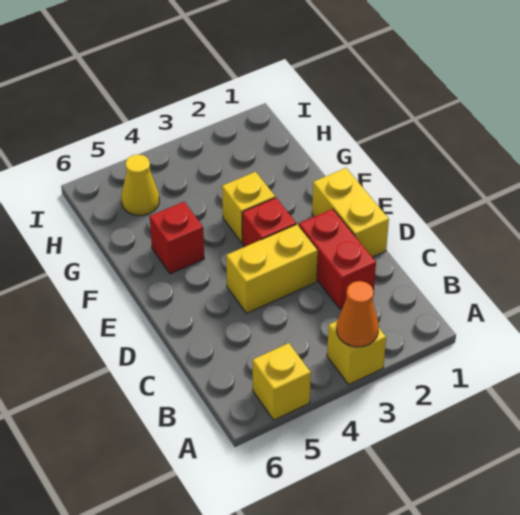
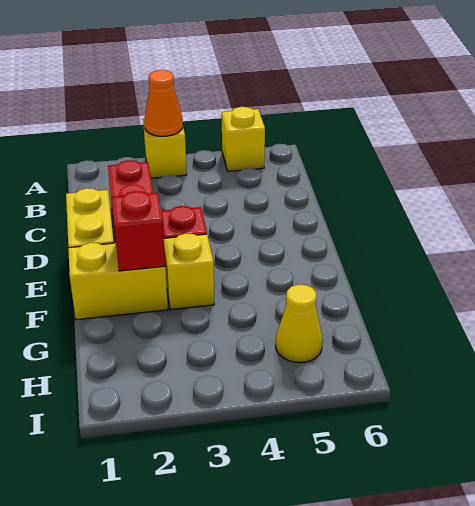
yellow brick D3:D4 level 1 -> yellow brick F1:F2 level 1
red brick F5 level 1 -> red brick F2 level 2

